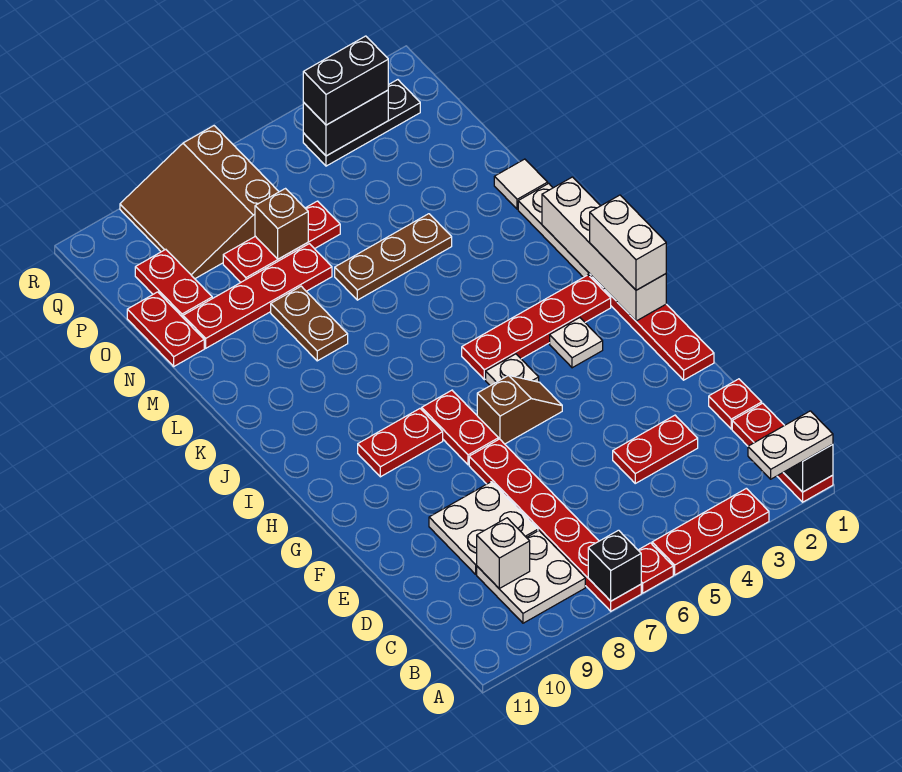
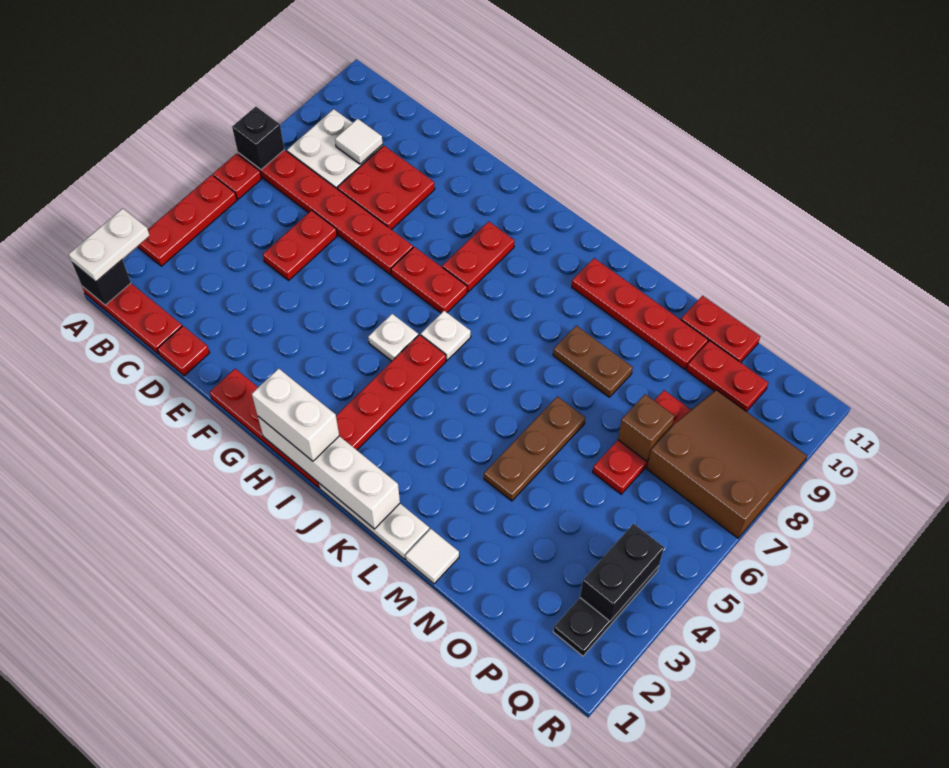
white brick C9 level 2 -> white tile C9 level 2
red plate D3:D4 level 1 -> red plate D5:D6 level 1
white plate D8:E9 level 1 -> red plate D8:E9 level 1
brown slope G5:G6 level 1 top 6 -> none
white plate H3 level 1 -> white plate I6 level 1
red plate N7:N10 level 1 -> red plate K10:N10 level 1
black brick Q3:Q4 level 3 -> none

